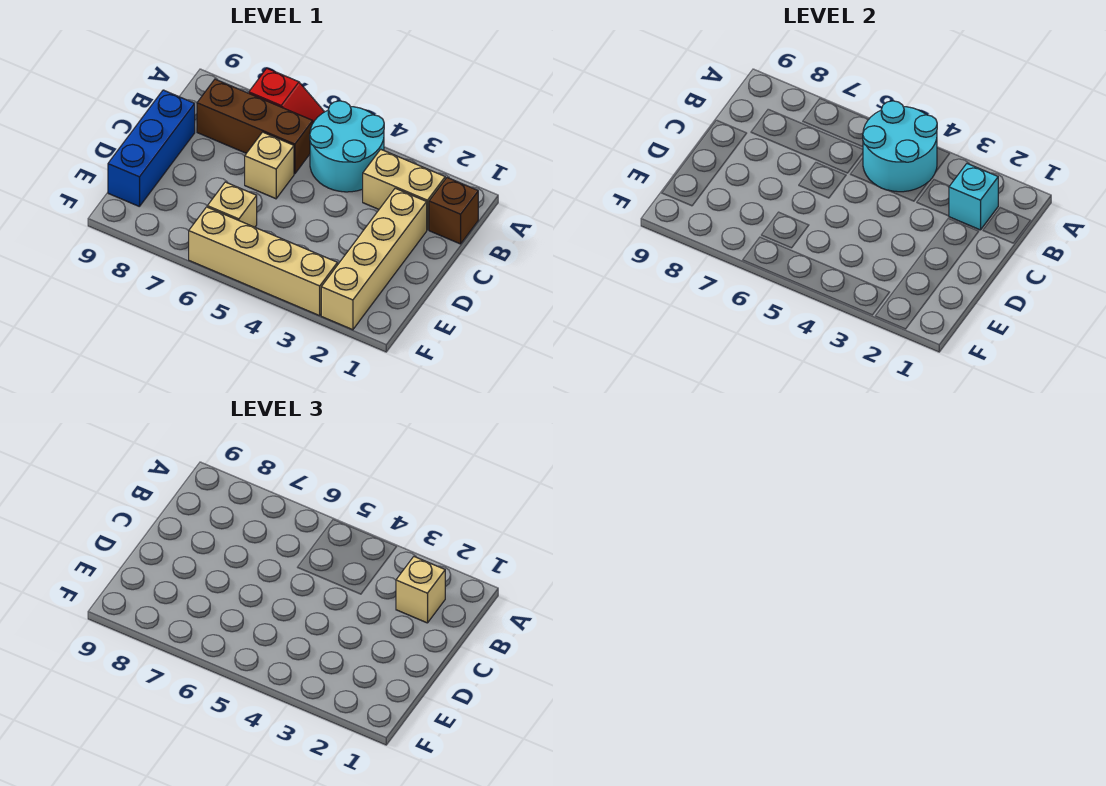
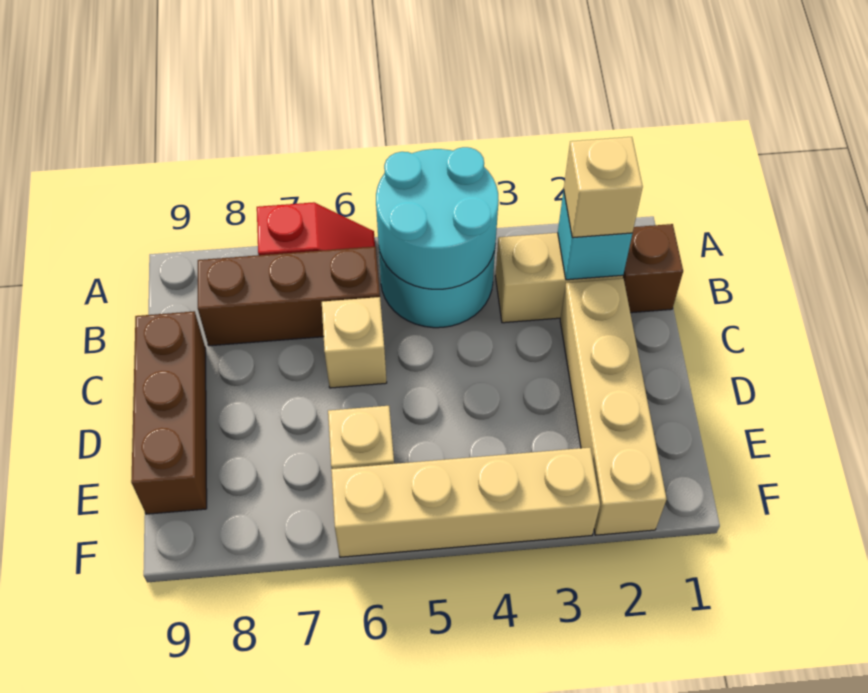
blue brick C9:E9 level 1 -> brown brick C9:E9 level 1

